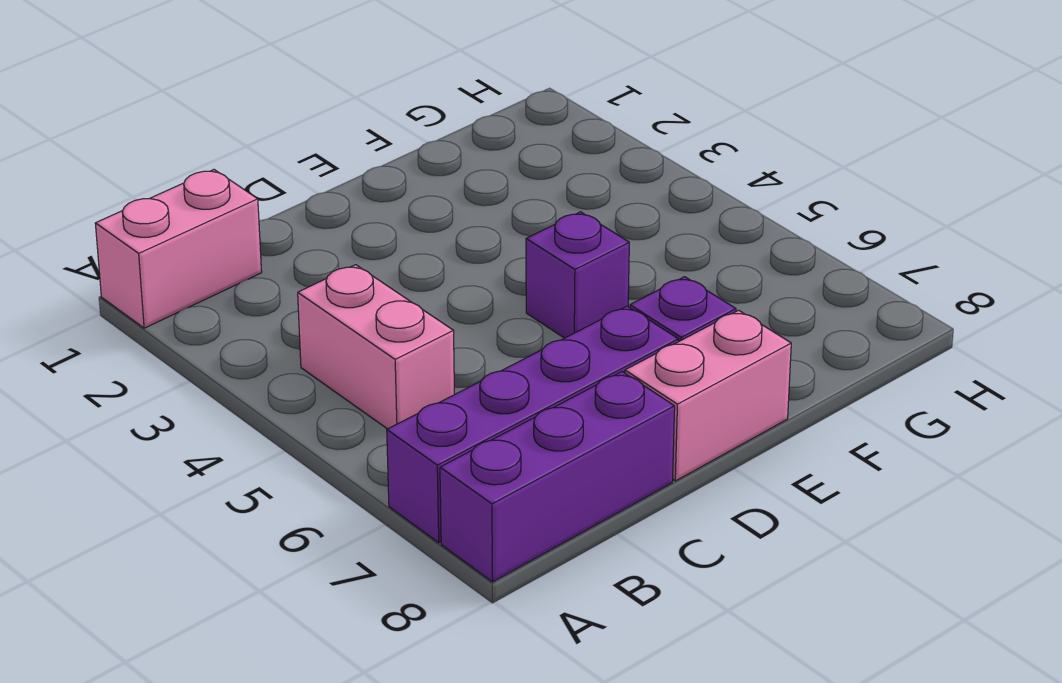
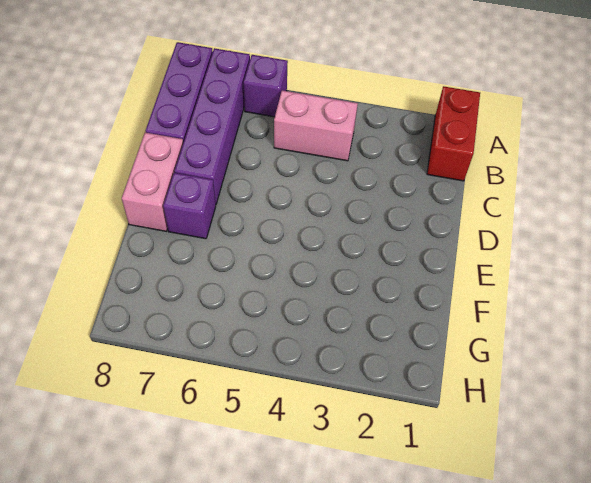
pink brick A1:B1 level 1 -> red brick A1:B1 level 1
purple brick E5 level 1 -> purple brick A6 level 1

